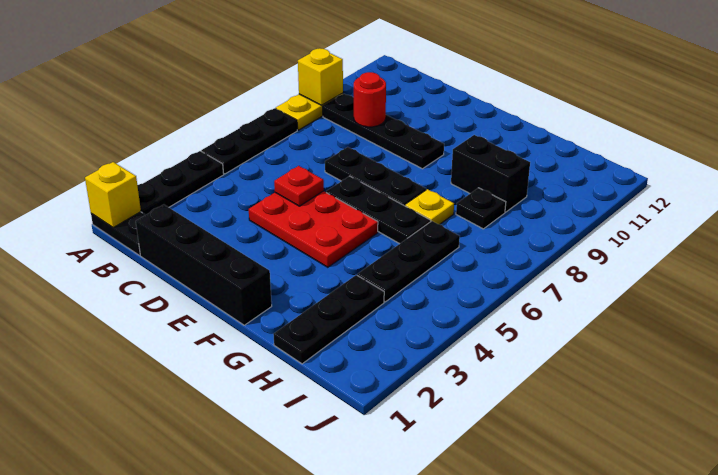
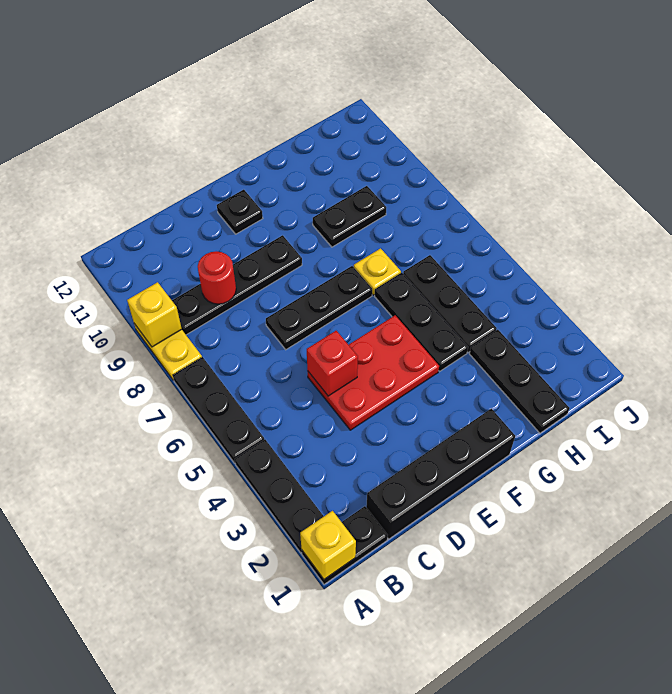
red plate D5 level 2 -> red brick D5 level 2
black plate E6:G6 level 1 -> black plate G4:G6 level 1
black brick G9:H9 level 1 -> black plate G9:H9 level 1
black plate H8 level 1 -> black plate E11 level 1

